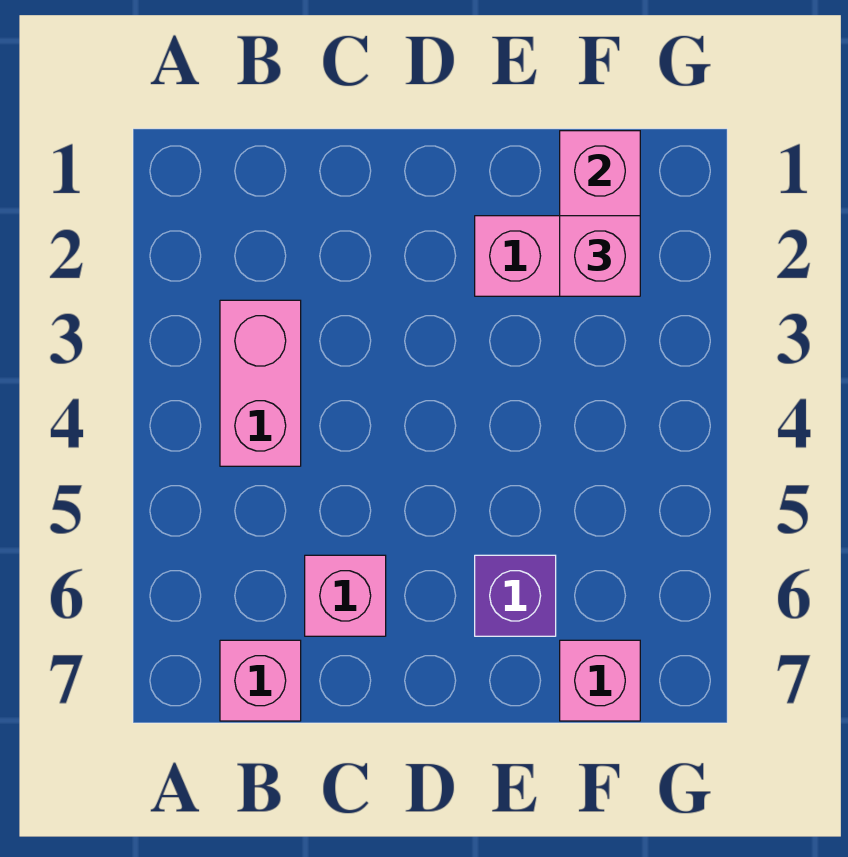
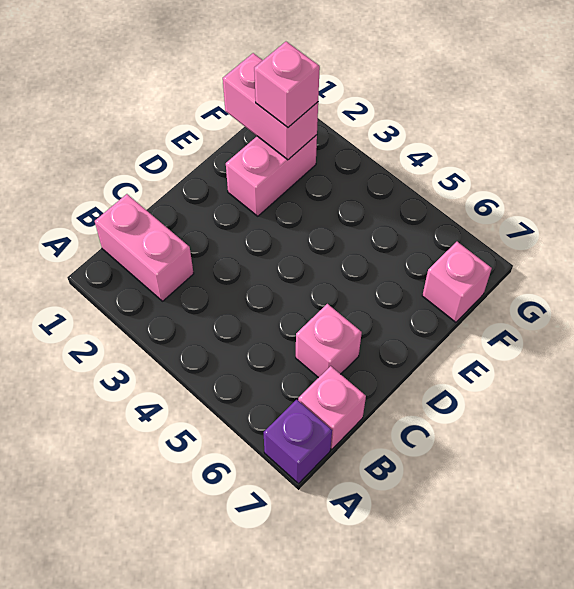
pink brick B3:B4 level 1 -> pink brick B1:B2 level 1
purple brick E6 level 1 -> purple brick A7 level 1

